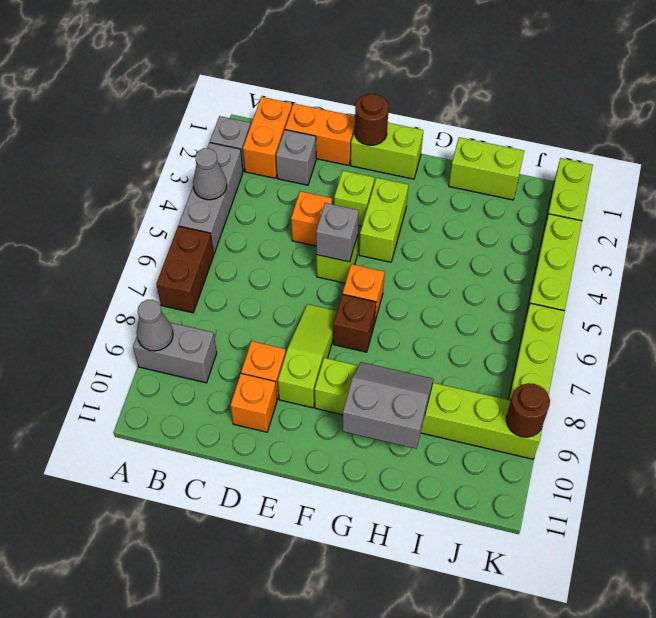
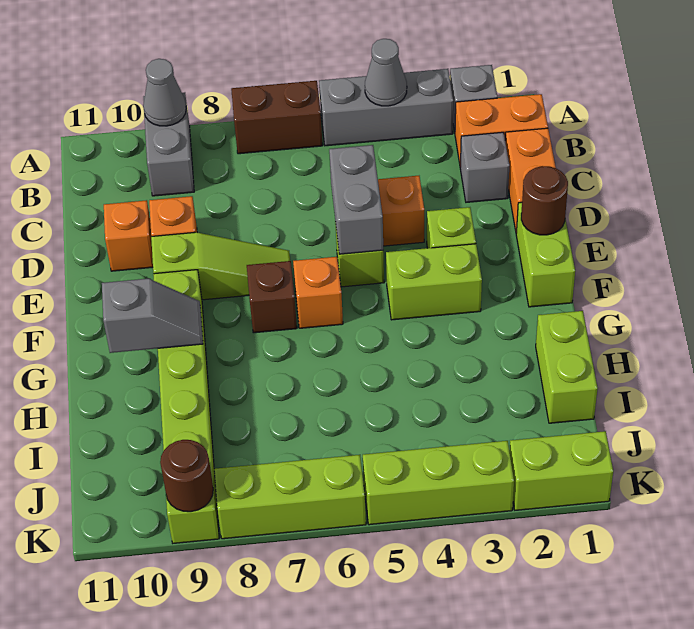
grey brick E5 level 2 -> grey brick D5:E5 level 2
grey slope G9:H10 level 2 top 10 -> grey slope G9:G10 level 2 top 10

